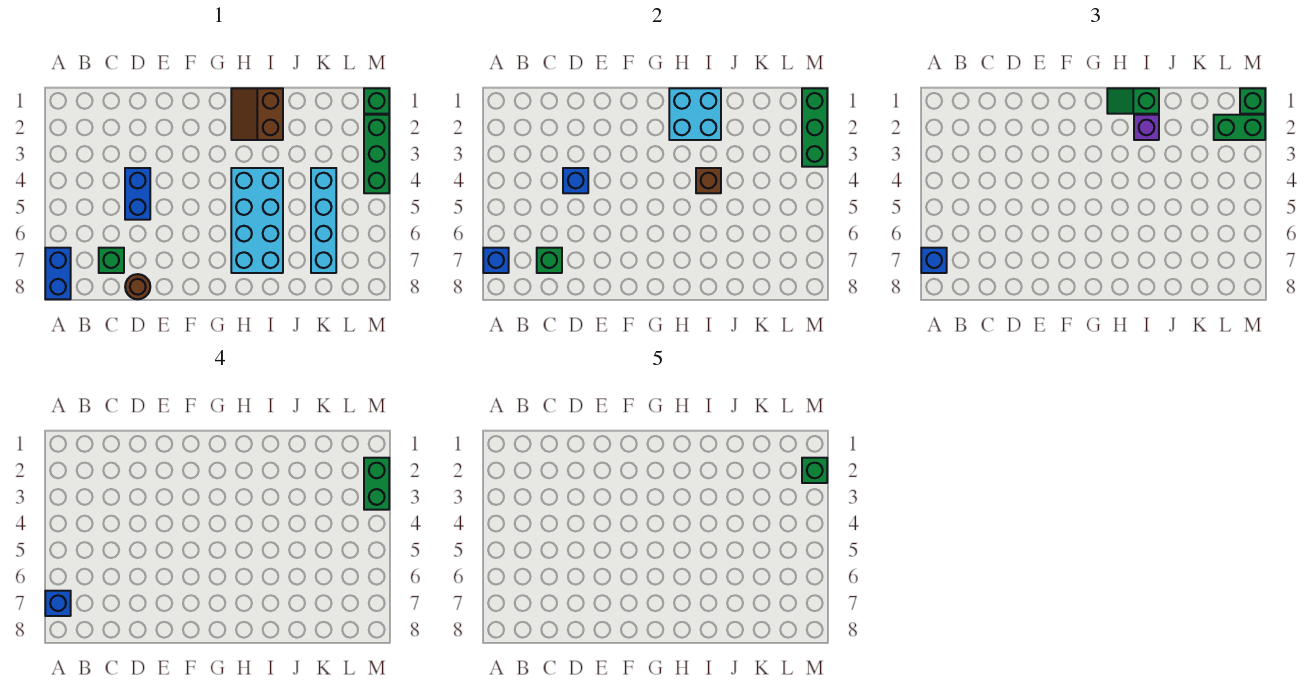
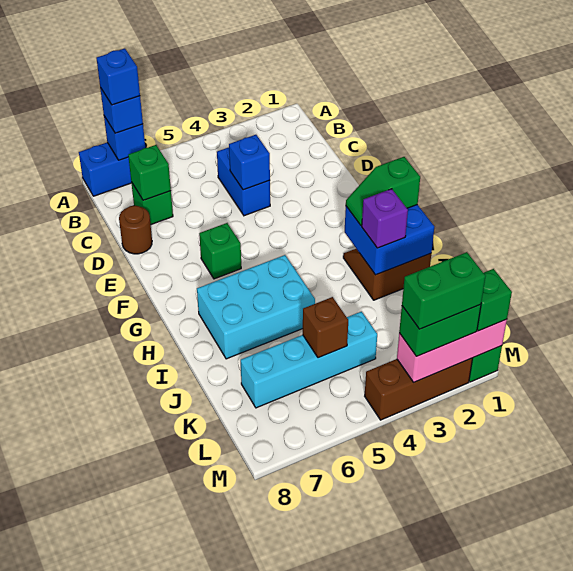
blue brick D4:D5 level 1 -> blue brick C4:D4 level 1
cyan brick H1:I2 level 2 -> blue brick H1:I2 level 2
green slope H1:I1 level 3 top I -> green slope H1:H2 level 3 top 1
cyan brick H4:I7 level 1 -> cyan brick H5:I7 level 1
brown brick I4 level 2 -> brown brick K5 level 2
green brick L2:M2 level 3 -> green brick M2:M3 level 3
green brick M1:M3 level 2 -> pink brick M1:M3 level 2
green brick M2:M4 level 1 -> brown brick M2:M4 level 1
green brick M2 level 5 -> green brick F6 level 1

